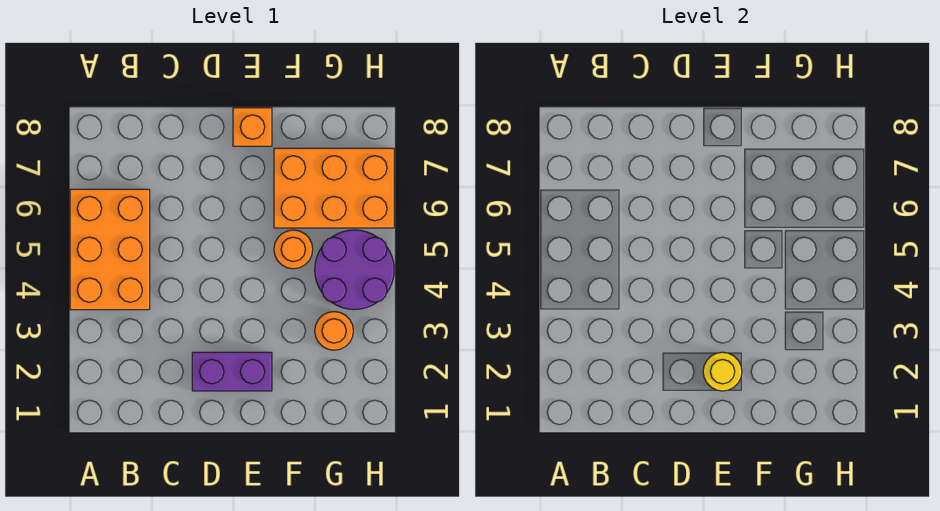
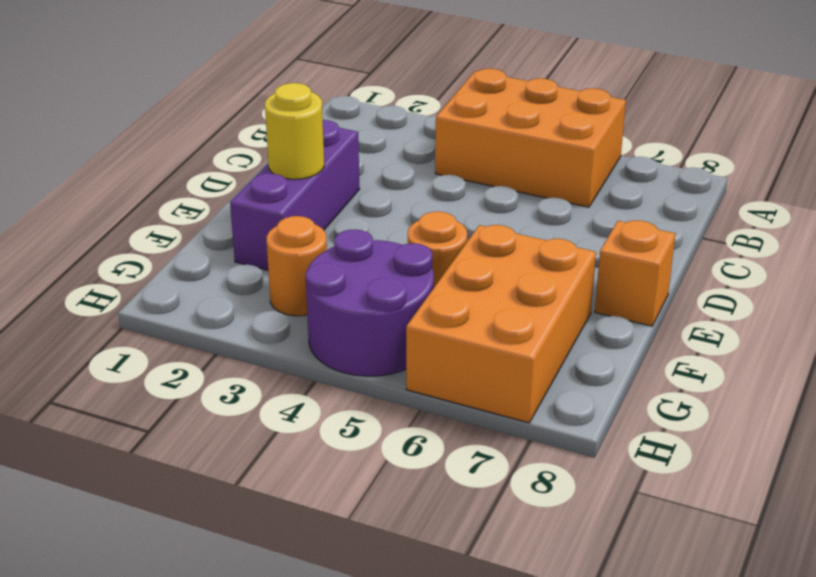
purple brick D2:E2 level 1 -> purple brick D2:F2 level 1

